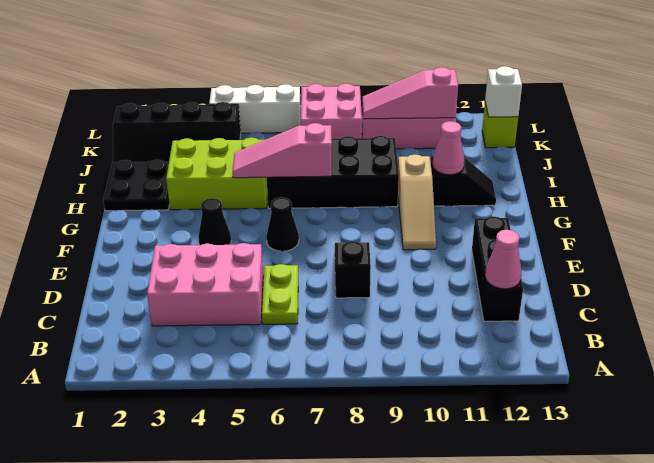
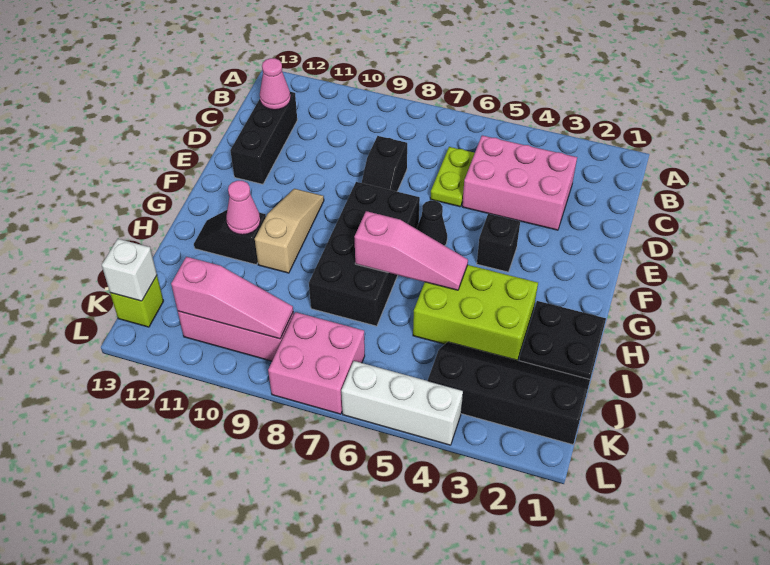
black cone F4 level 1 -> black brick F4 level 1
black brick H6:I9 level 1 -> black brick F7:I8 level 1

